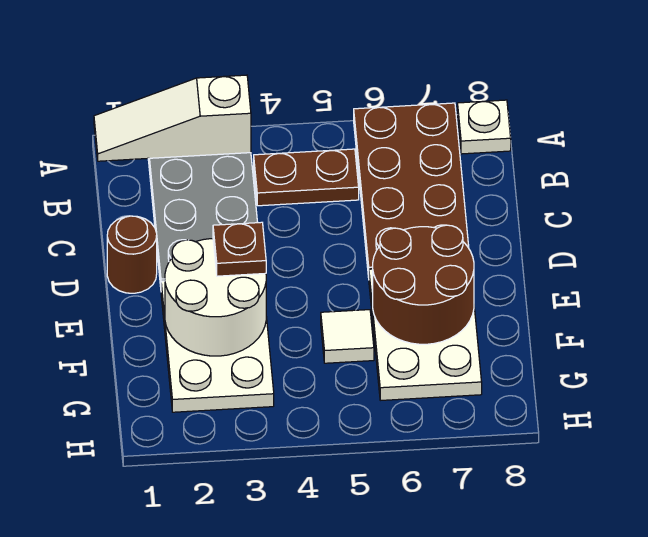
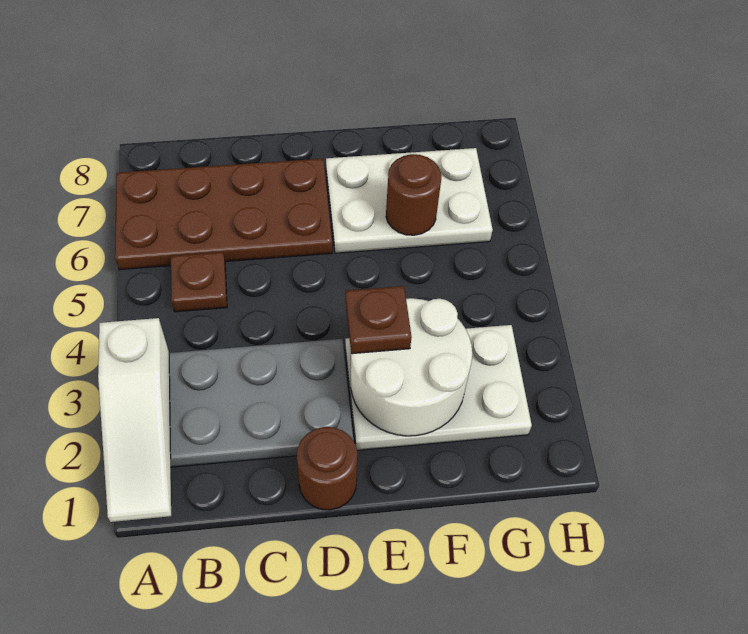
white plate A8 level 1 -> none
brown plate B4:B5 level 1 -> brown plate B5 level 1
brown round brick E6:F7 level 2 -> brown round brick F6 level 2
white tile F5 level 1 -> none

